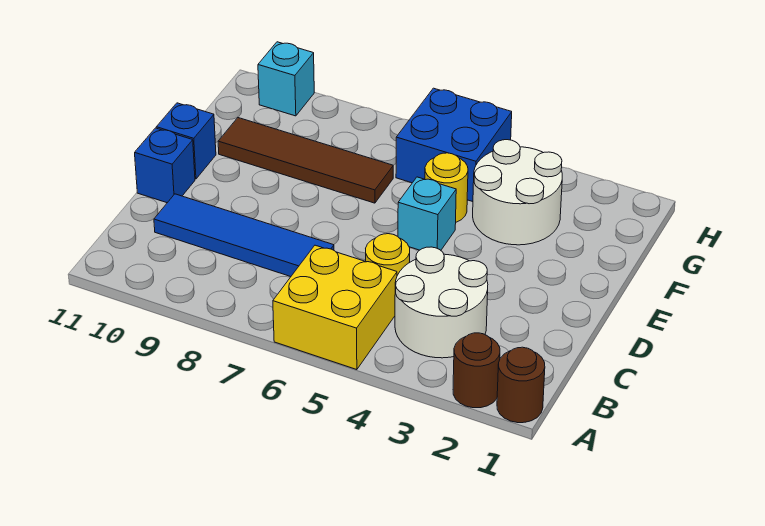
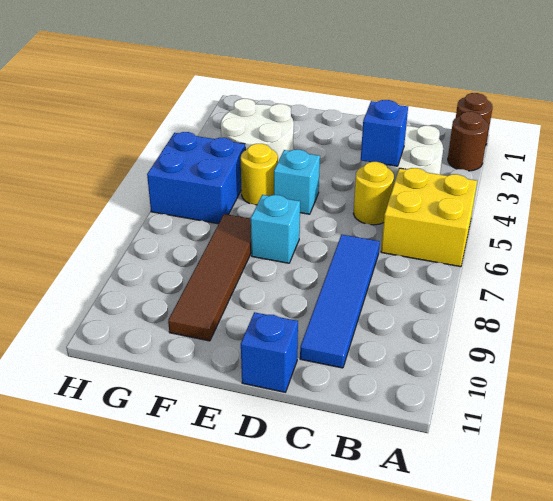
blue brick E11 level 1 -> blue brick C4 level 2
cyan brick H10 level 1 -> cyan brick E7 level 1

